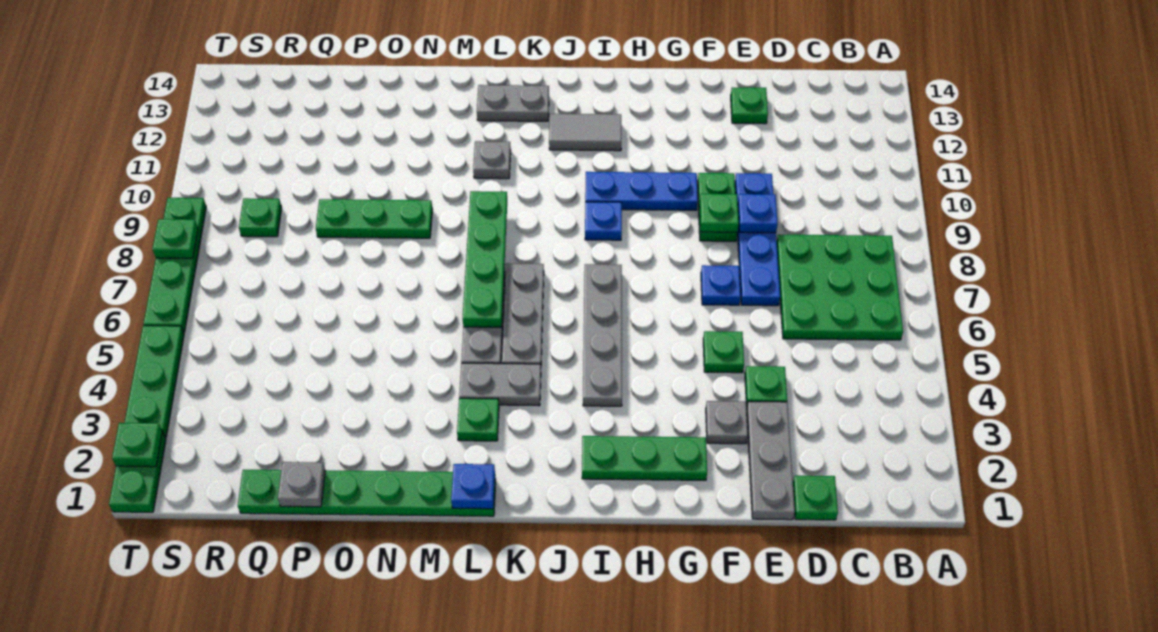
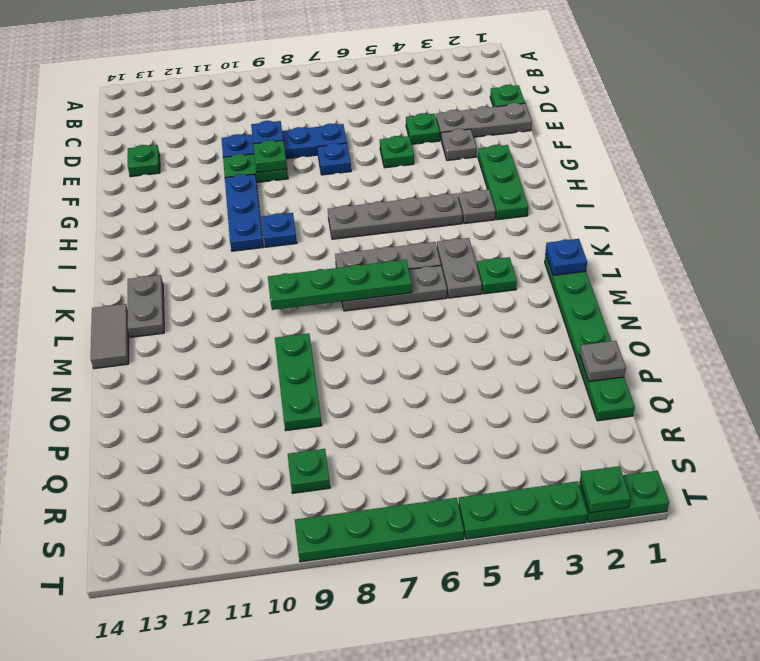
green plate B6:D8 level 1 -> none
grey tile I12:J12 level 1 -> grey tile L14:M14 level 1
grey plate L11 level 1 -> grey plate I3 level 1
green plate T8 level 2 -> none

